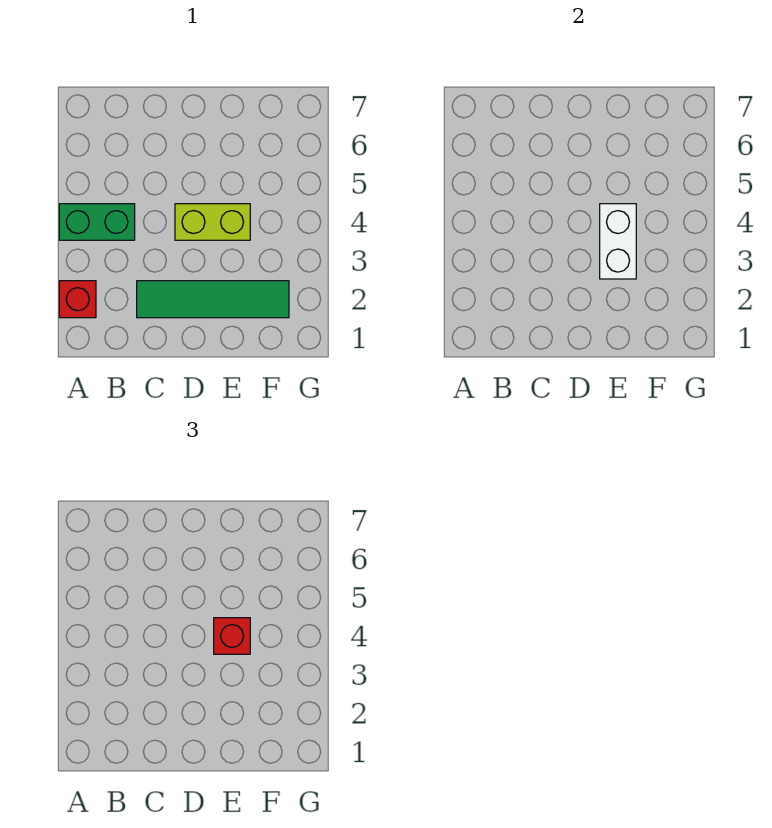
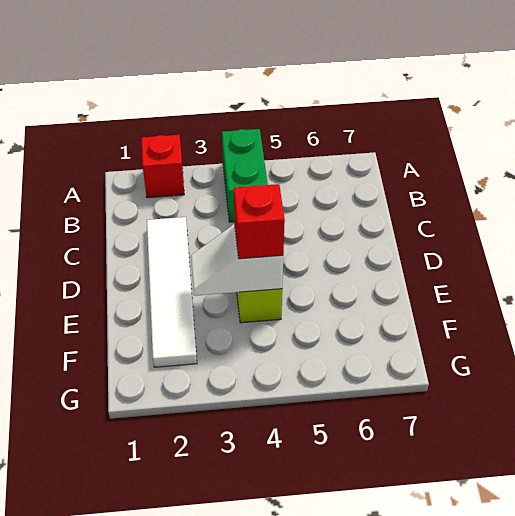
green tile C2:F2 level 1 -> white tile C2:F2 level 1
white brick E3:E4 level 2 -> white slope E3:E4 level 2 top 4

